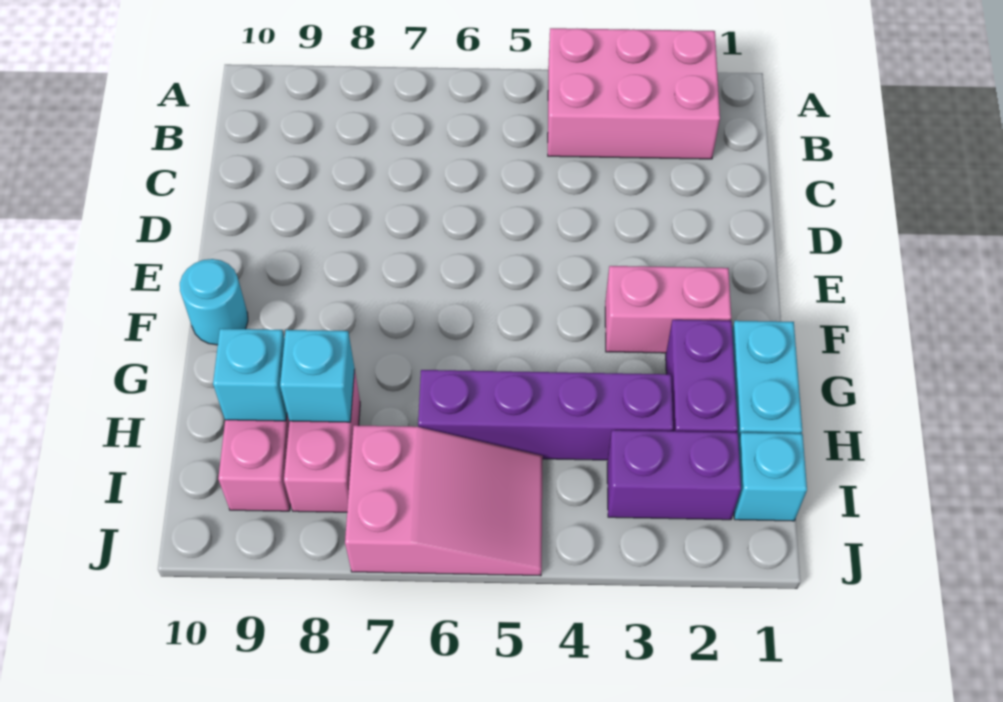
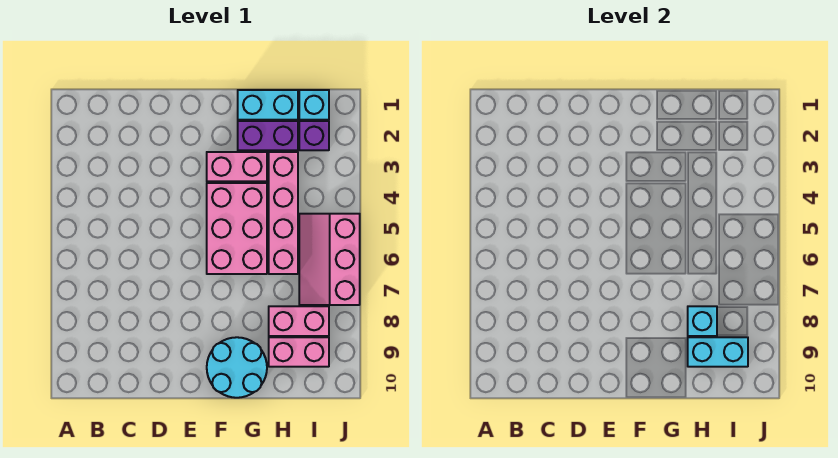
pink brick A2:B4 level 1 -> pink brick F4:G6 level 1
pink brick F2:F3 level 1 -> pink brick F3:G3 level 1
cyan round brick F10 level 1 -> cyan round brick F9:G10 level 1
purple brick H3:H6 level 1 -> pink brick H3:H6 level 1
cyan brick H9 level 2 -> cyan brick H9:I9 level 2
purple brick I2:I3 level 1 -> purple brick I2 level 1
pink slope I5:J7 level 1 top 7 -> pink slope I5:J7 level 1 top J

